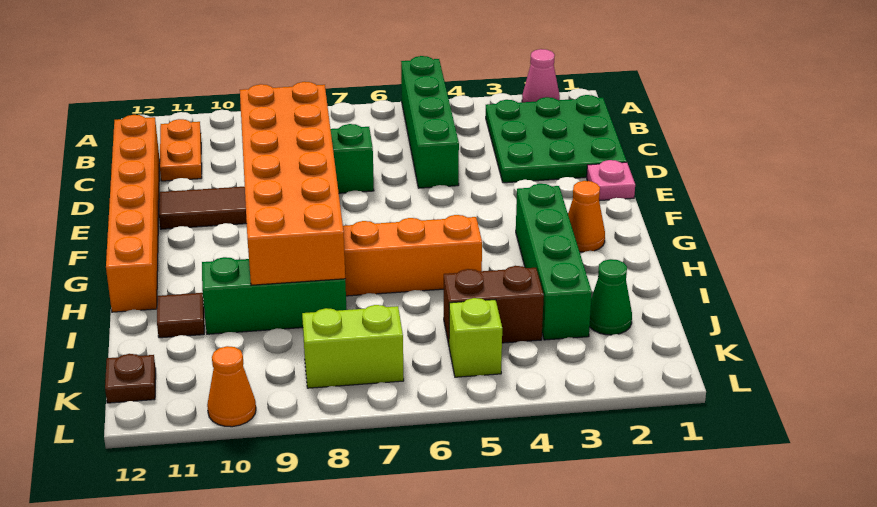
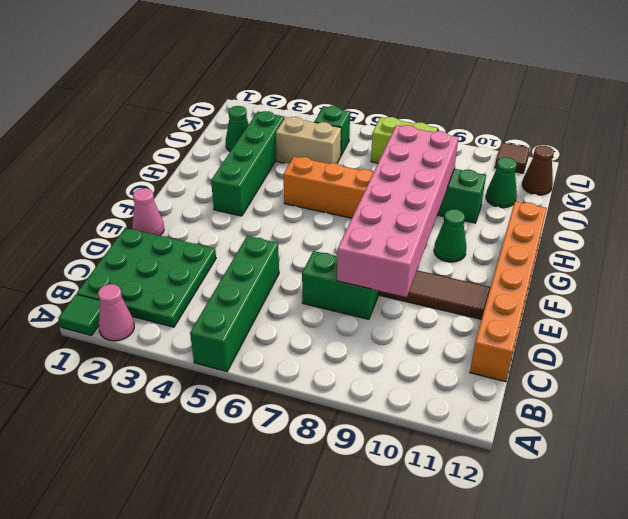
none -> green tile A1 level 1
orange plate B11:C11 level 1 -> none
orange brick D8:I9 level 2 -> pink brick D8:I9 level 2
pink plate E1 level 1 -> pink cone E1 level 1
orange cone G2 level 1 -> none
none -> green cone G10 level 1
brown tile I11 level 1 -> brown tile L11 level 1
brown brick J4:J5 level 1 -> tan brick J4:J5 level 1
none -> green cone J11 level 1
lime brick K5 level 1 -> green brick K5 level 1
brown plate K12 level 1 -> brown cone K12 level 1
orange cone L10 level 1 -> none

